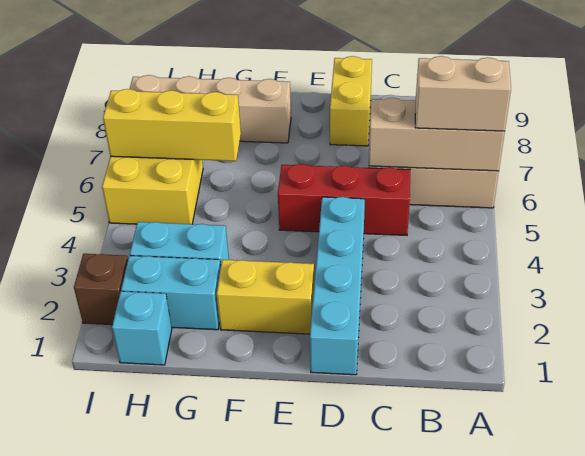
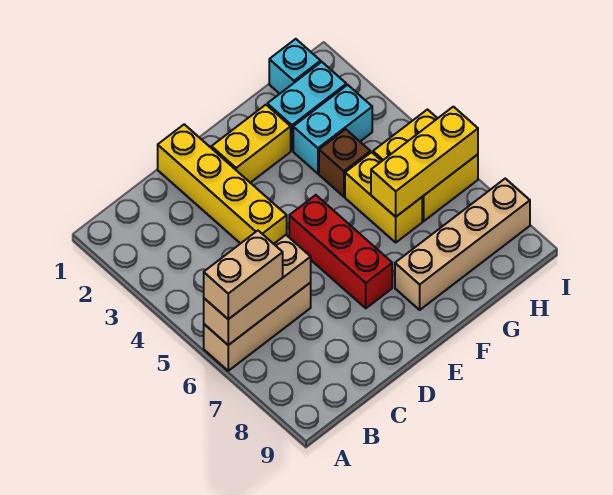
red brick C5:E5 level 1 -> red brick E5:E7 level 1
cyan brick D1:D4 level 1 -> yellow brick D1:D4 level 1
yellow brick D8:D9 level 1 -> yellow brick G5:G6 level 1
brown brick I2 level 1 -> brown brick G4 level 1

